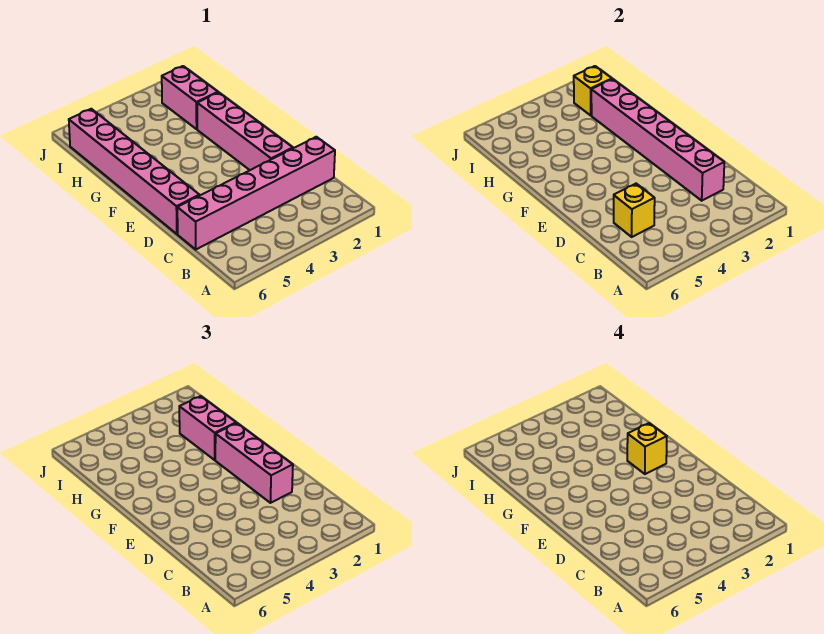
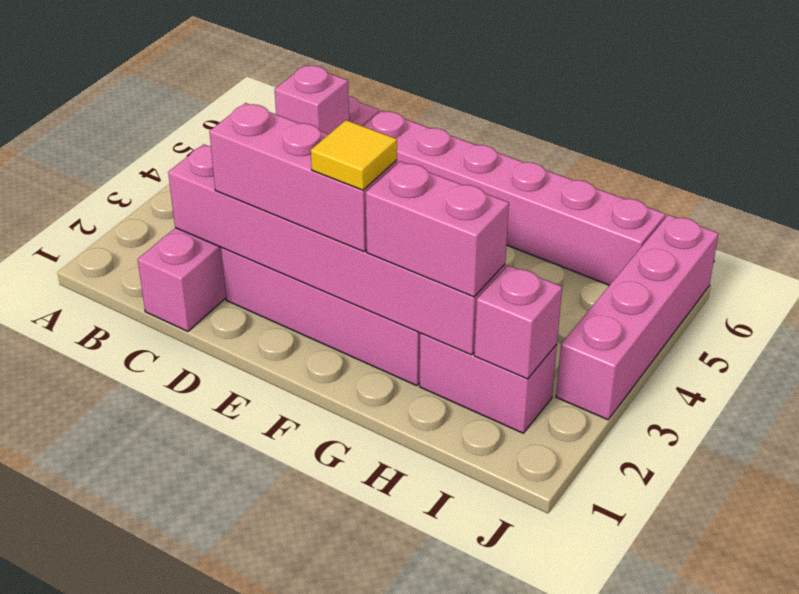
yellow brick C5 level 2 -> pink brick C5 level 2
yellow brick F2 level 4 -> yellow tile F2 level 4
yellow brick I2 level 2 -> pink brick I2 level 2
none -> pink brick J3:J6 level 1

